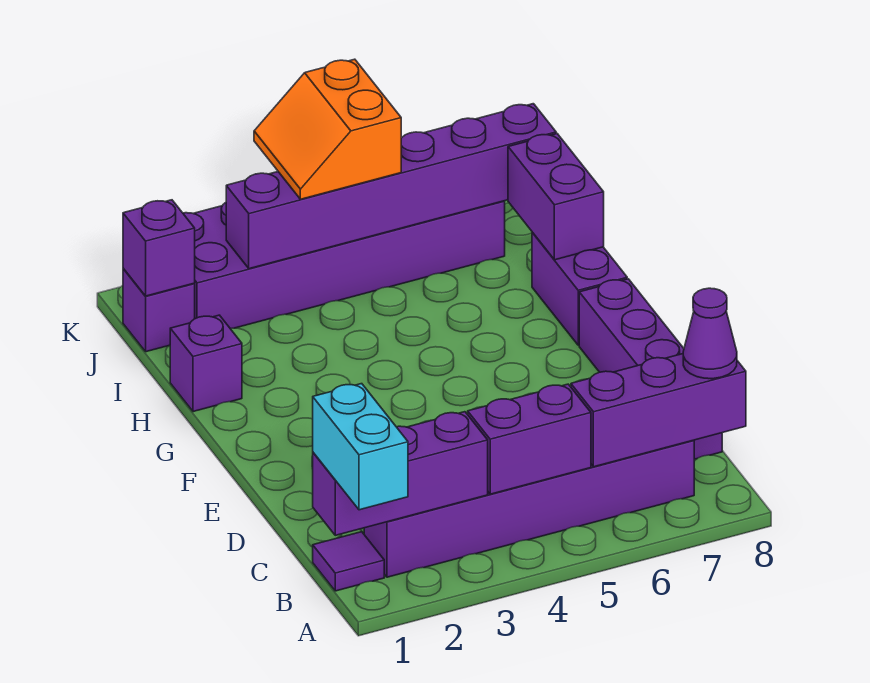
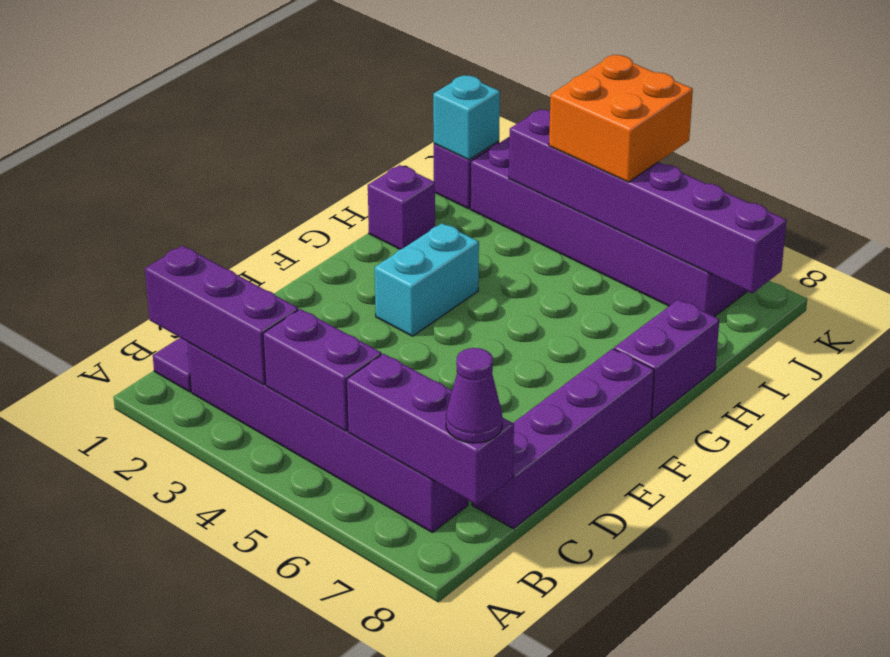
cyan brick A1:B1 level 3 -> cyan brick F3:G3 level 1
purple brick H8:I8 level 2 -> none
purple brick J1 level 2 -> cyan brick J1 level 2
orange slope J4:K5 level 3 top 5 -> orange brick J4:K5 level 3

